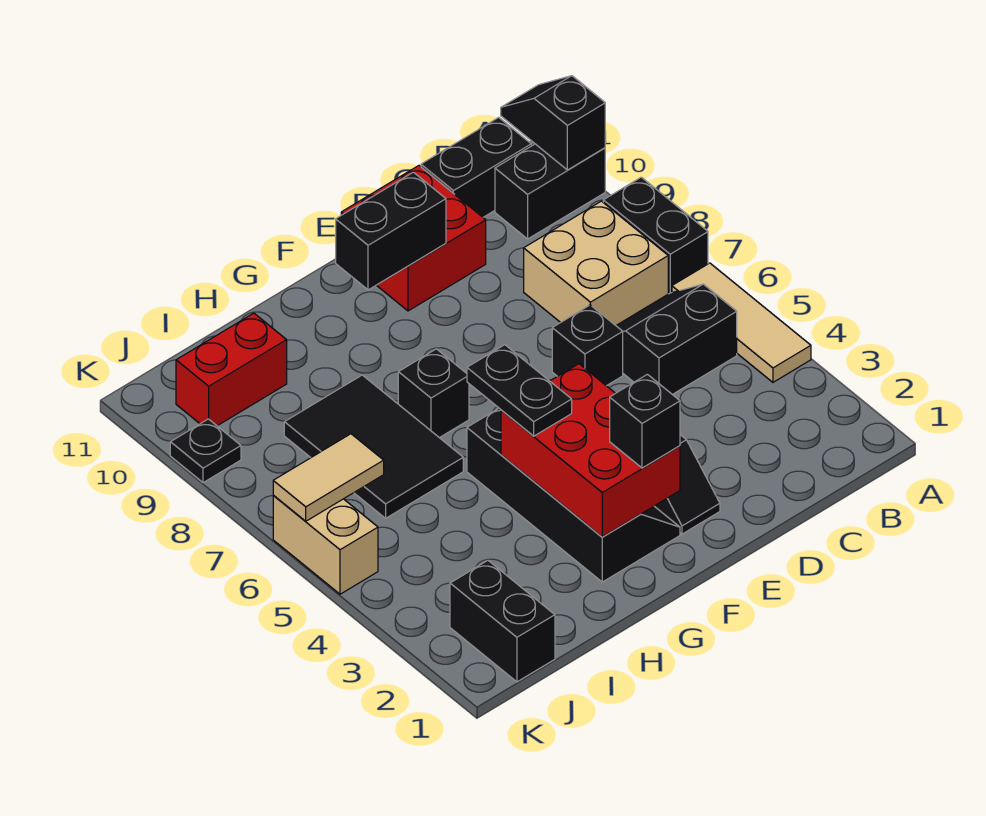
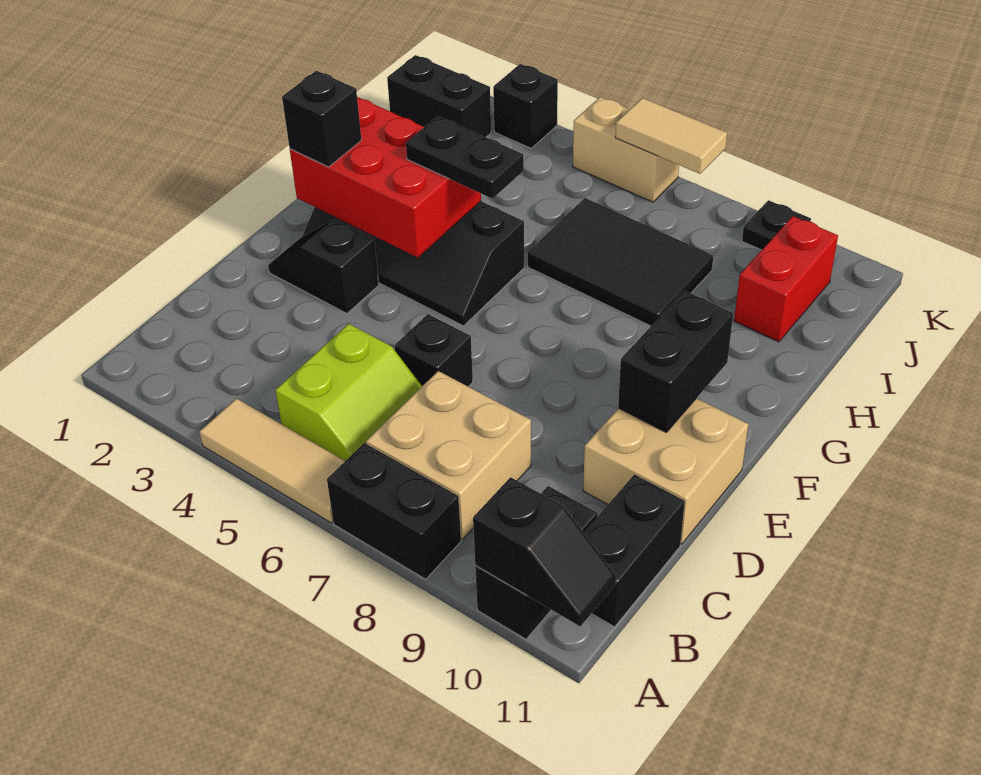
black slope B5:C6 level 1 top 5 -> lime slope B5:C6 level 1 top 5
red brick D10:E11 level 1 -> tan brick D10:E11 level 1
black brick G7 level 1 -> black brick K3 level 1
tan tile J6:K6 level 2 -> tan tile K6:K7 level 2

